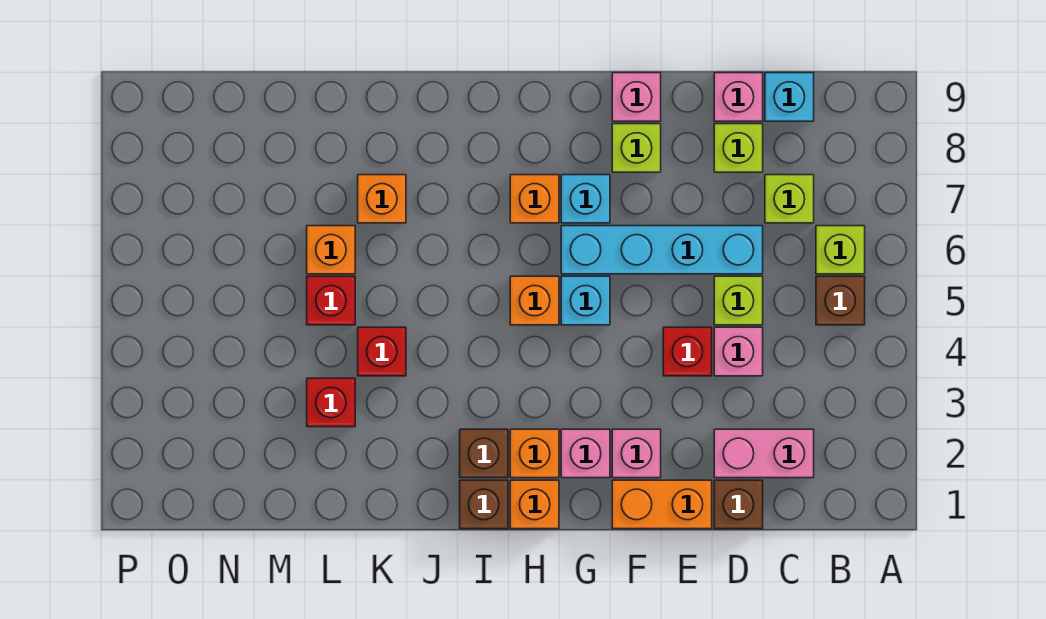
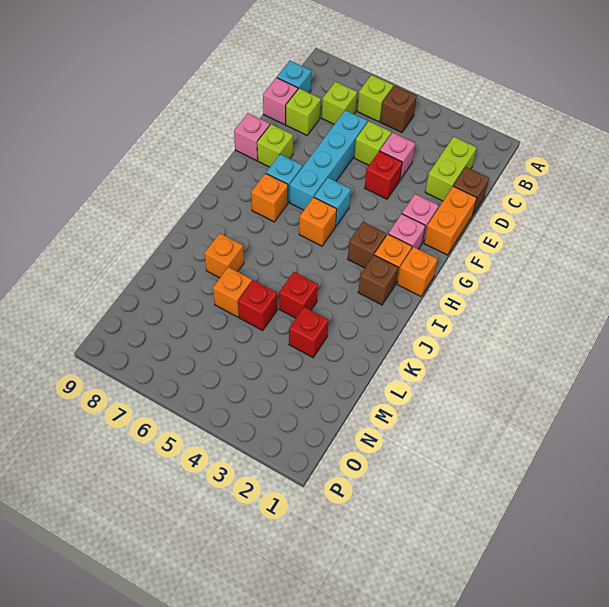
pink brick C2:D2 level 1 -> lime brick C2:D2 level 1
brown brick I1 level 1 -> brown brick H3 level 1

